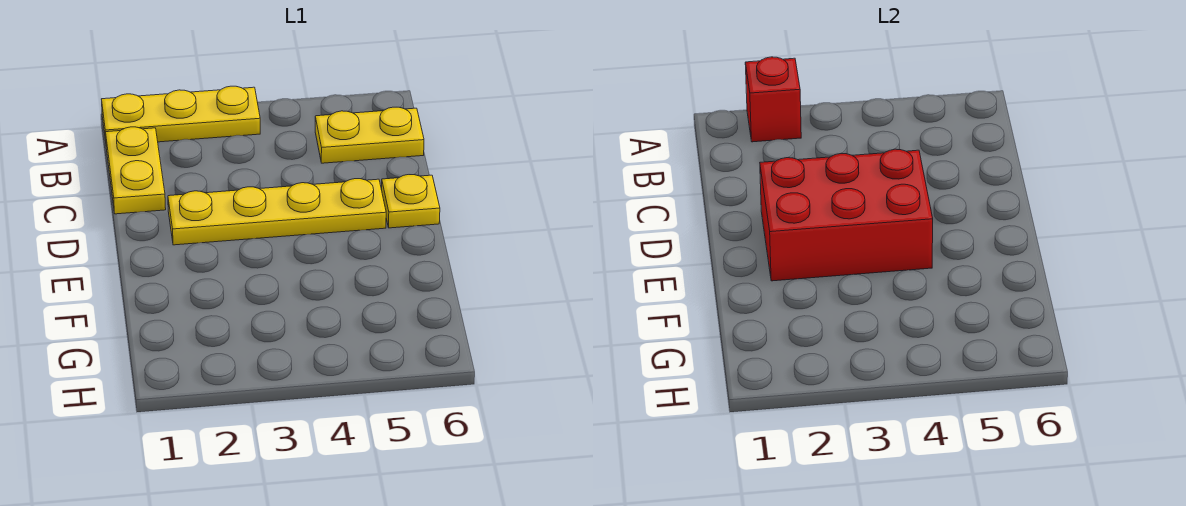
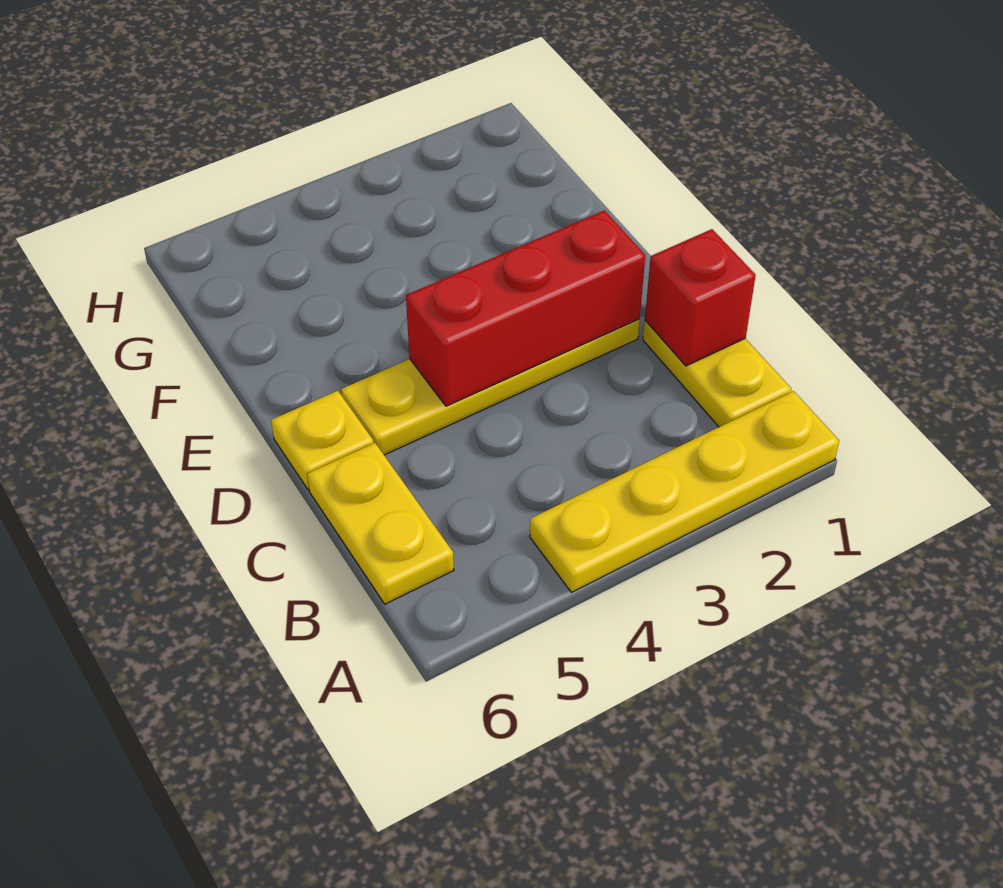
yellow plate A1:A3 level 1 -> yellow plate A1:A4 level 1
red brick A2 level 2 -> red brick C1 level 2
yellow plate B5:B6 level 1 -> yellow plate B6:C6 level 1
red brick D2:E4 level 2 -> red brick D2:D4 level 2

